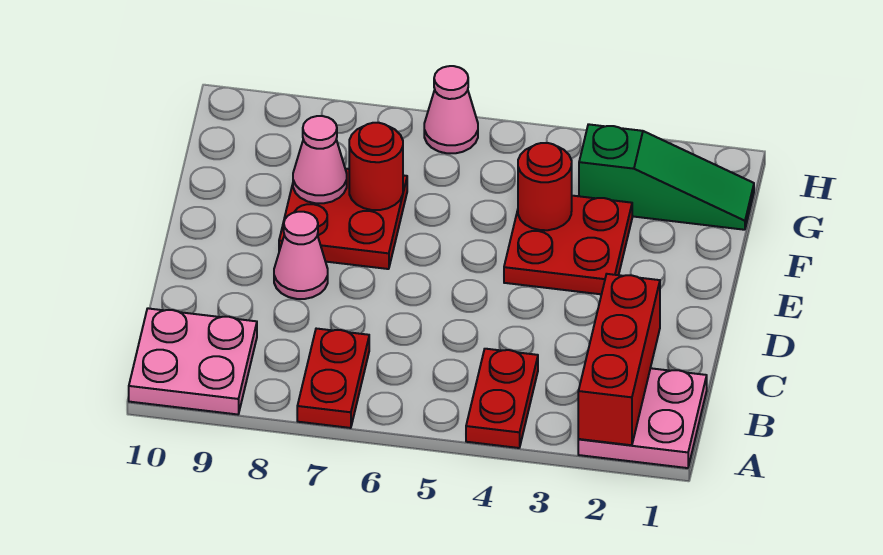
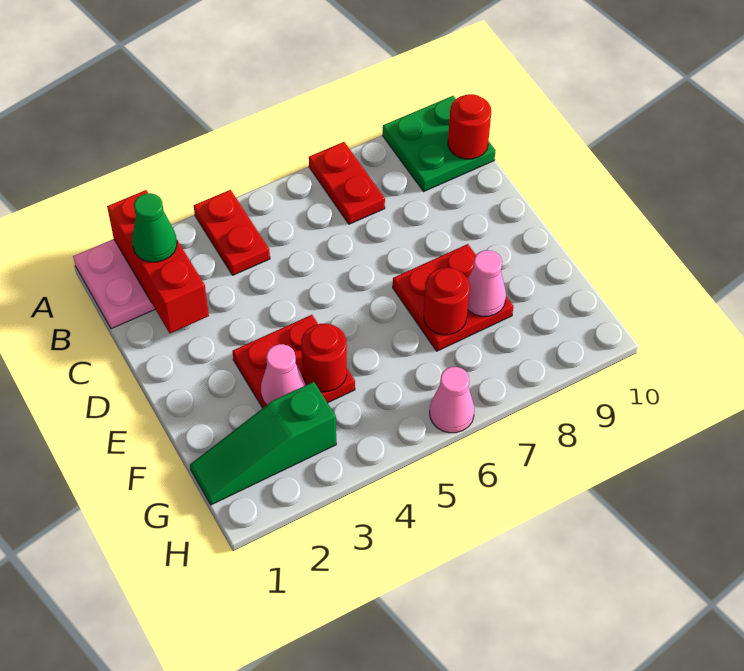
pink plate A9:B10 level 1 -> green plate A9:B10 level 1
none -> green cone B2 level 3
none -> red round brick B10 level 2
pink cone D8 level 1 -> pink cone F3 level 2

